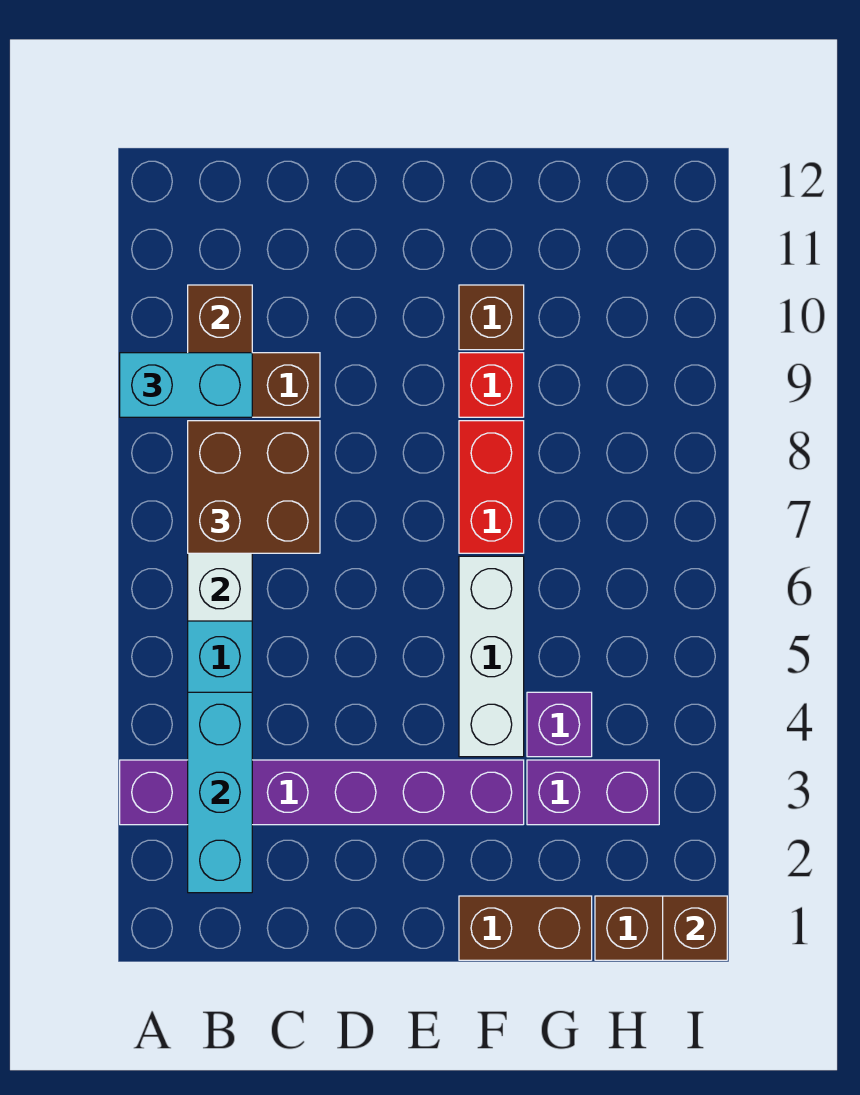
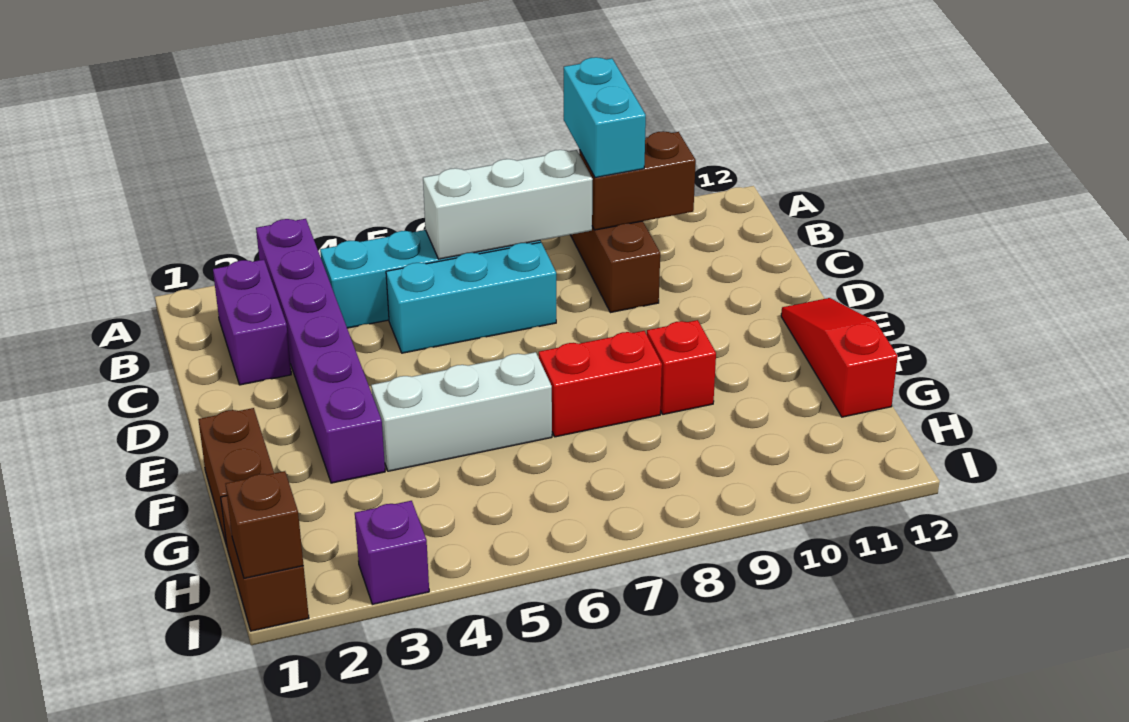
cyan brick B2:B4 level 2 -> cyan brick C5:C7 level 1
brown brick B7:C8 level 3 -> none
none -> red slope E12:G12 level 1 top G
brown brick F10 level 1 -> none
purple brick G3:H3 level 1 -> purple brick B2:C2 level 1
purple brick G4 level 1 -> purple brick I3 level 1

